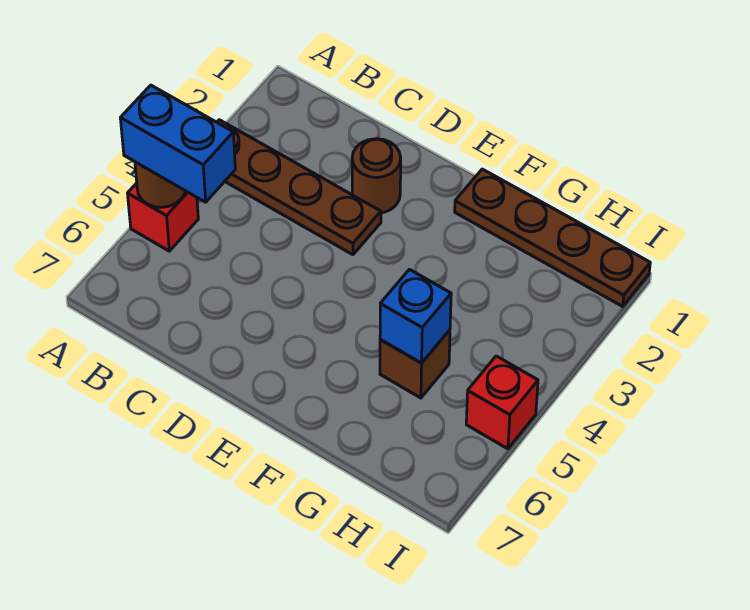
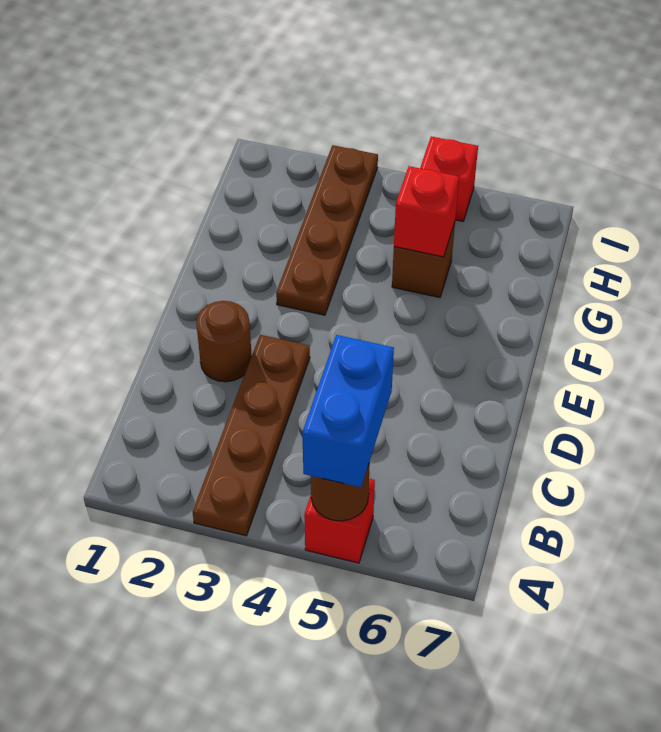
brown plate F1:I1 level 1 -> brown plate F3:I3 level 1
blue brick G5 level 2 -> red brick G5 level 2

